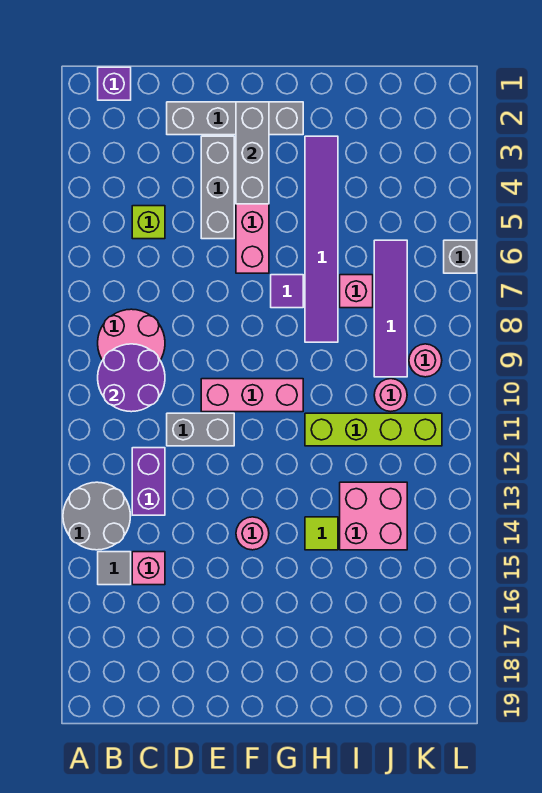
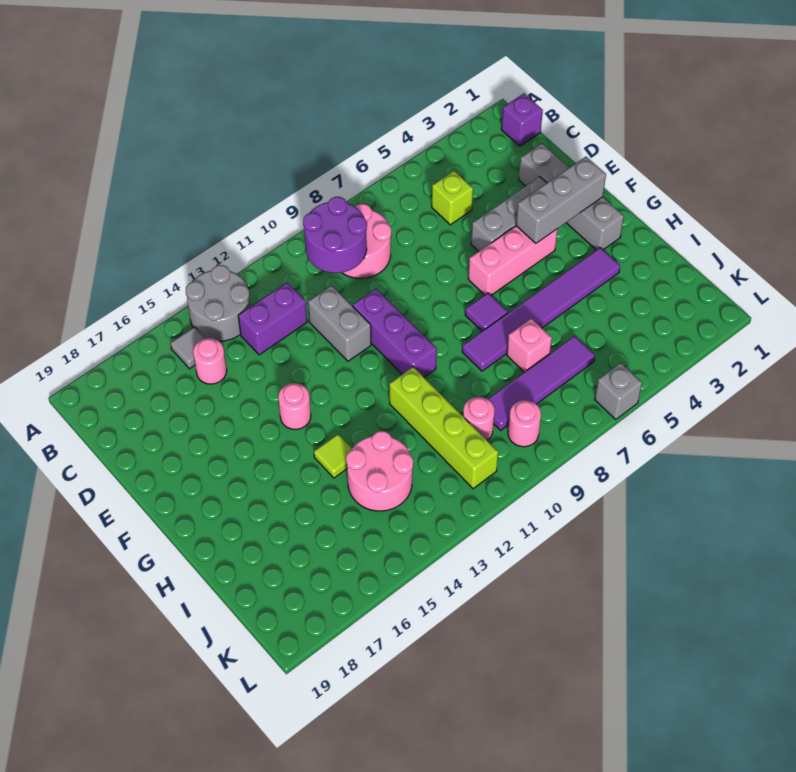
pink brick C15 level 1 -> pink round brick C15 level 1
pink brick E10:G10 level 1 -> purple brick E10:G10 level 1
pink brick I13:J14 level 1 -> pink round brick I13:J14 level 1

